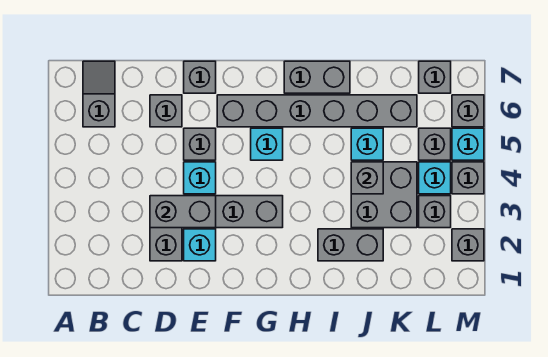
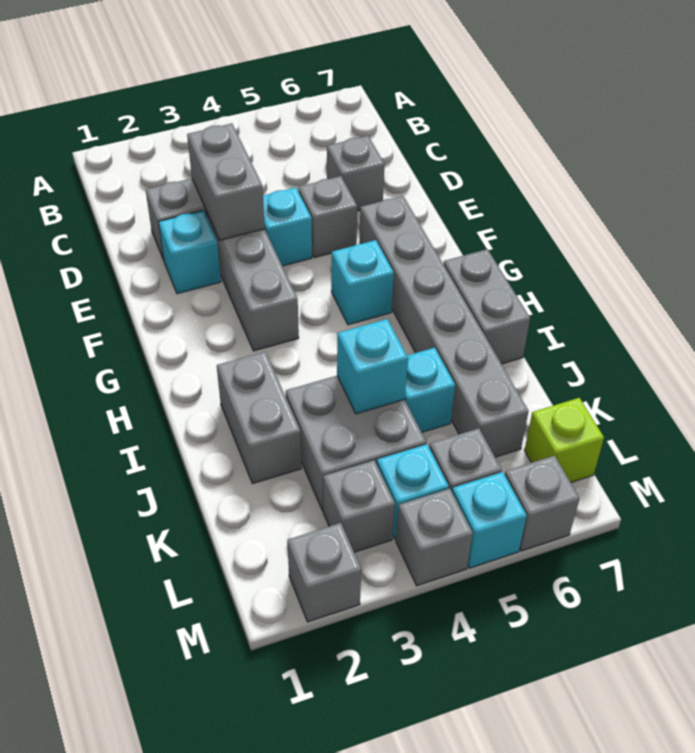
grey slope B6:B7 level 1 top 6 -> none
grey brick E7 level 1 -> none
grey brick J4 level 2 -> cyan brick J4 level 2
grey brick L7 level 1 -> lime brick L7 level 1

